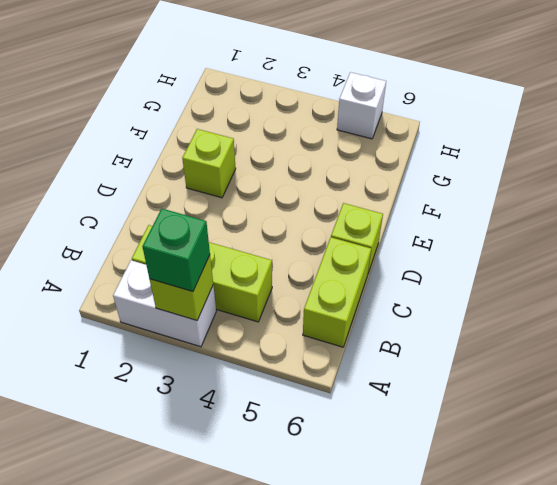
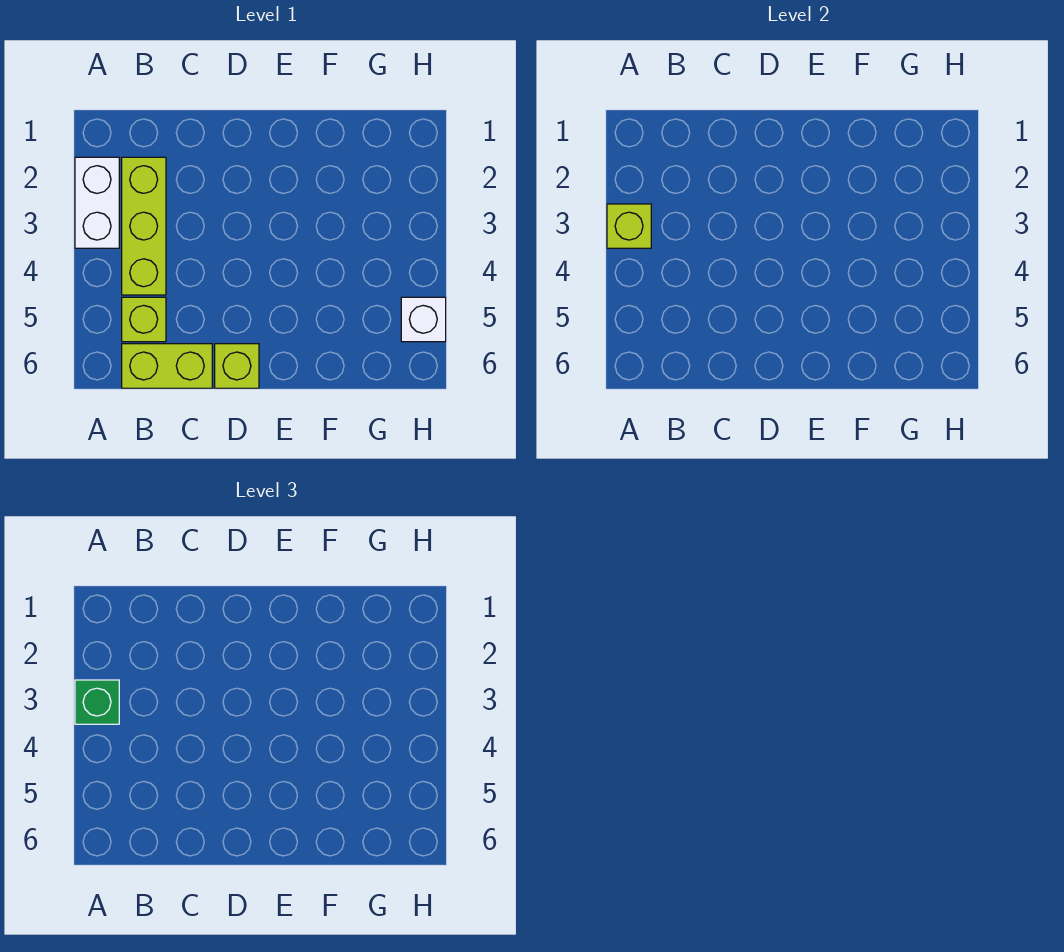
lime brick E2 level 1 -> lime brick B5 level 1

